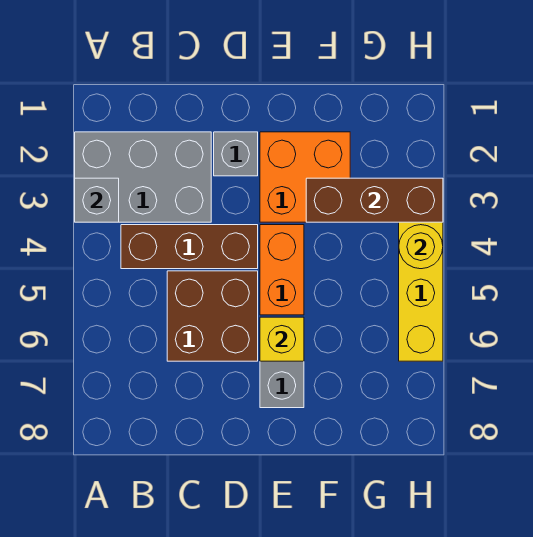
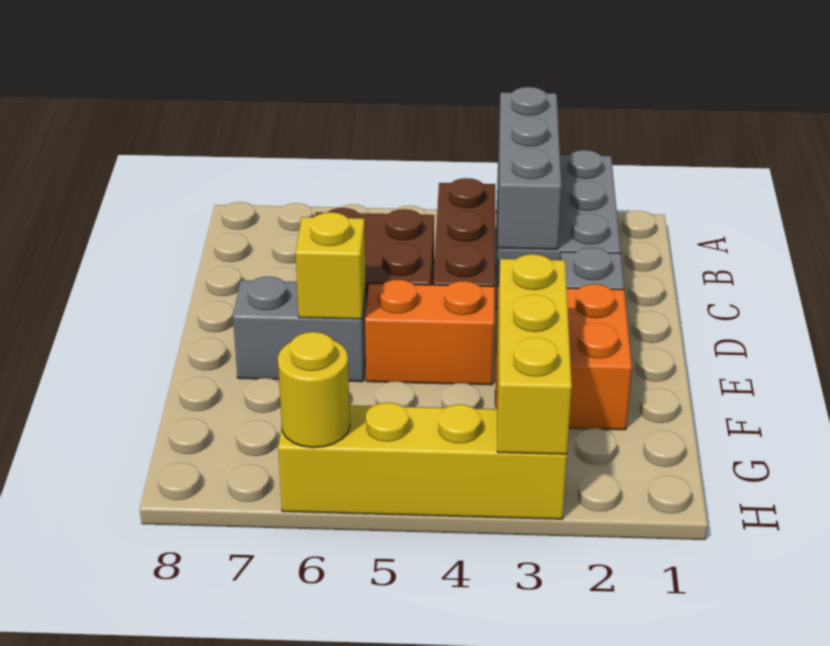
grey brick A3 level 2 -> grey brick A3:C3 level 2
brown brick F3:H3 level 2 -> yellow brick F3:H3 level 2
yellow round brick H4 level 2 -> yellow round brick H6 level 2

